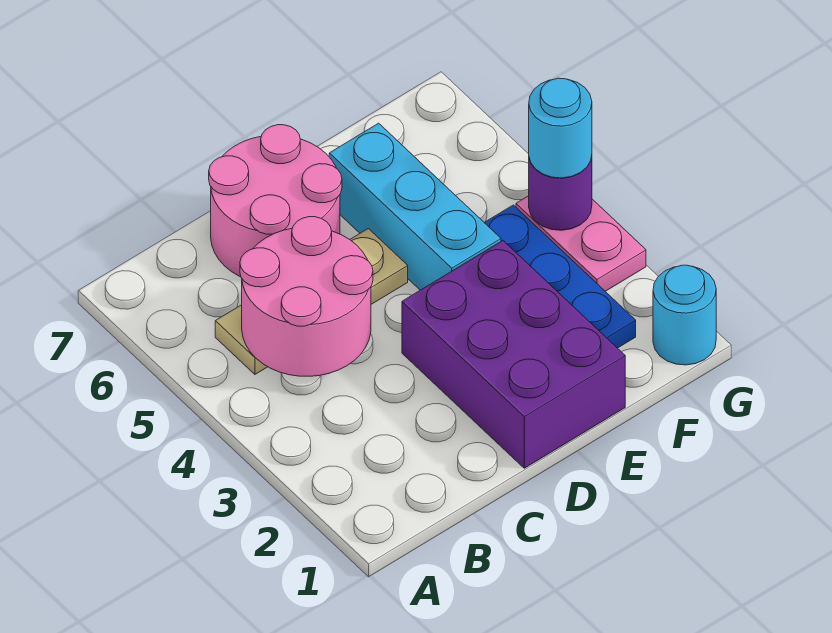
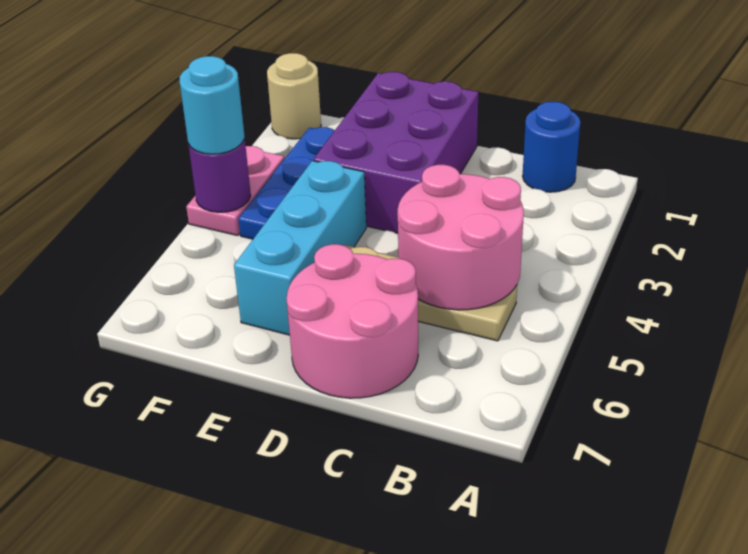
none -> blue round brick B1 level 1
cyan round brick G1 level 1 -> tan round brick G1 level 1

